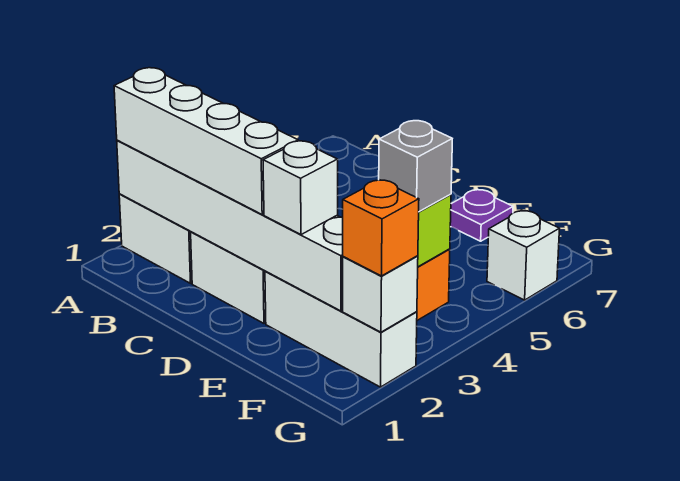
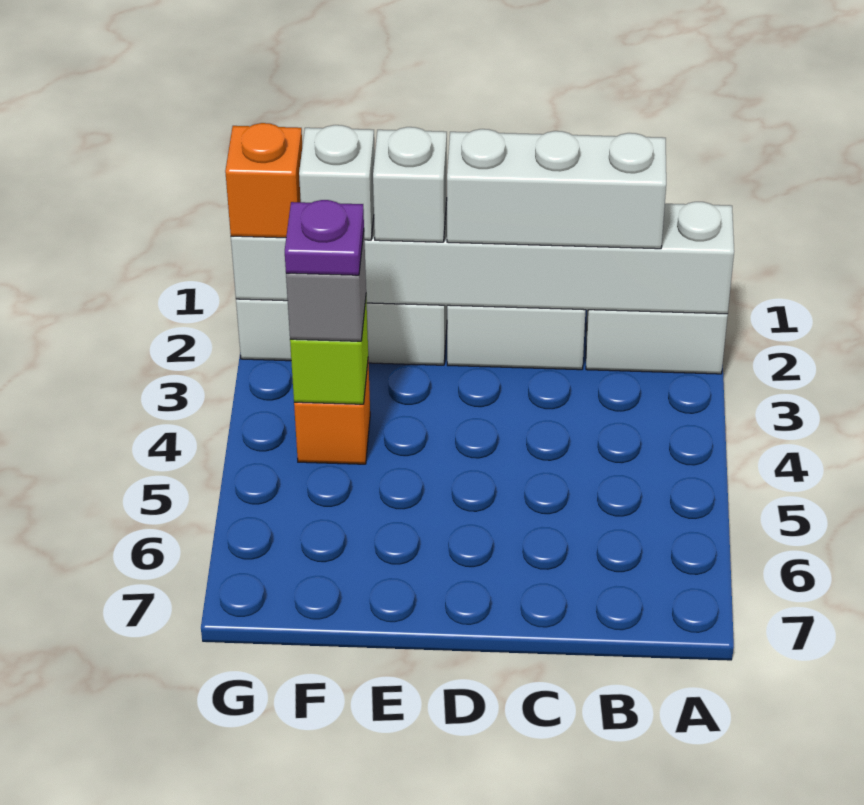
white brick A2:D2 level 3 -> white brick B2:D2 level 3
purple plate E7 level 1 -> purple plate F4 level 4
white brick G6 level 1 -> white brick F2 level 3

